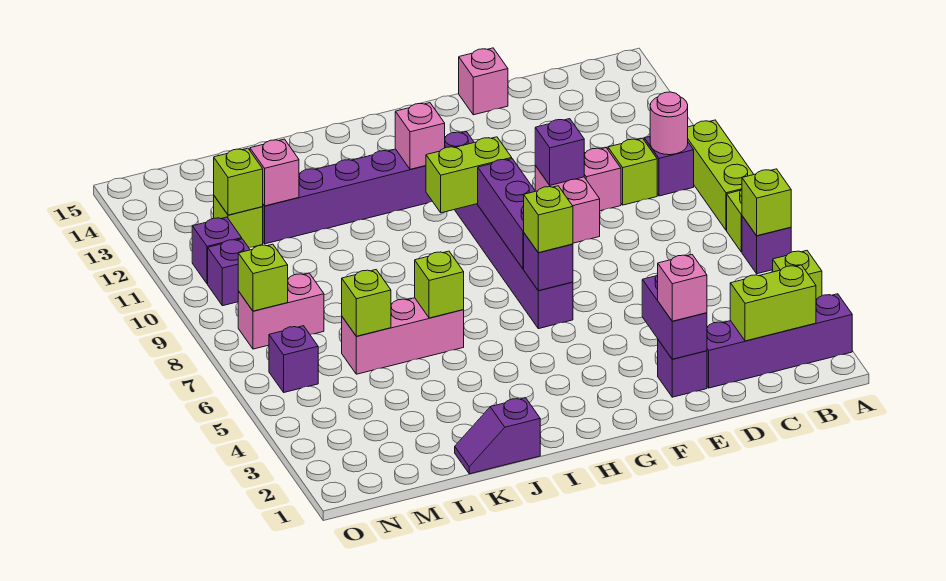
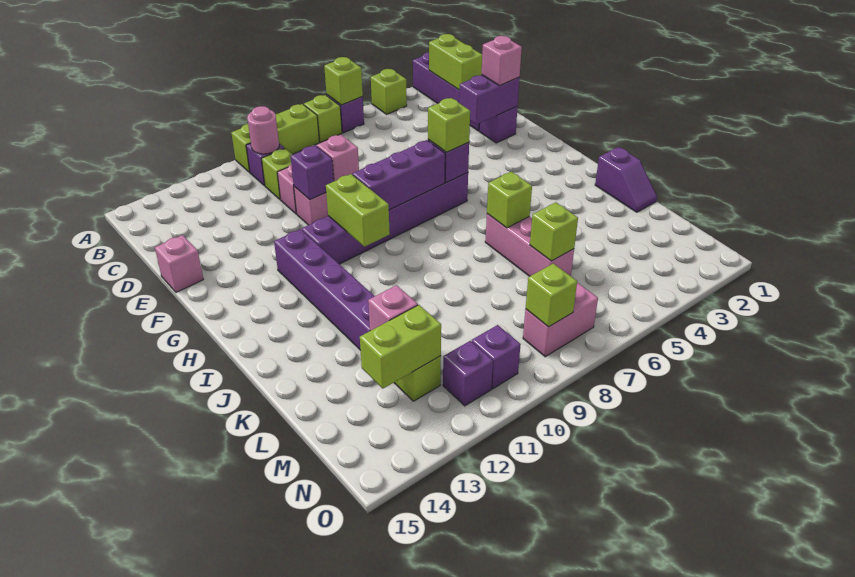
pink brick H12 level 2 -> pink brick E9 level 2
pink brick M8:N8 level 1 -> pink brick N7:N8 level 1
lime brick M12 level 2 -> lime brick M12:M13 level 2
purple brick N6 level 1 -> none

